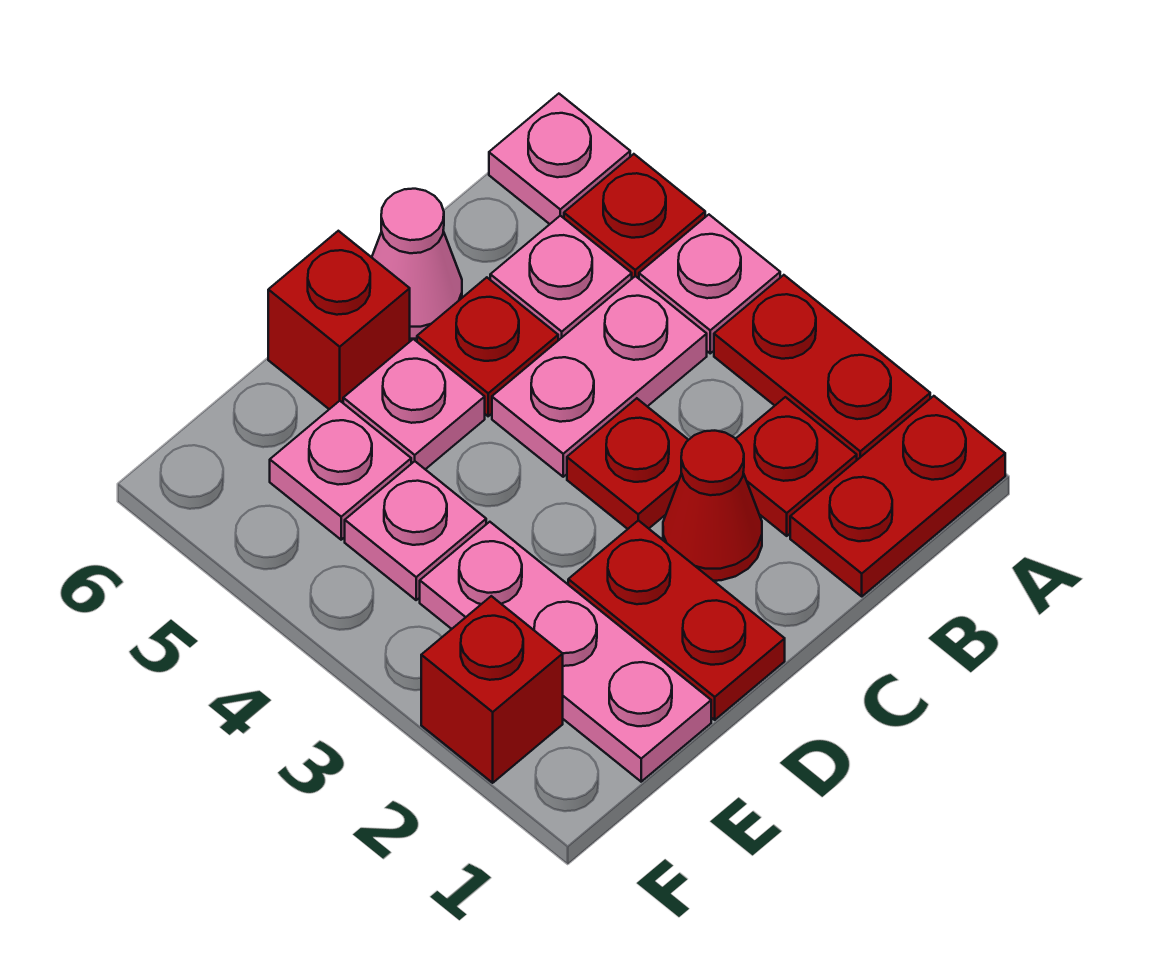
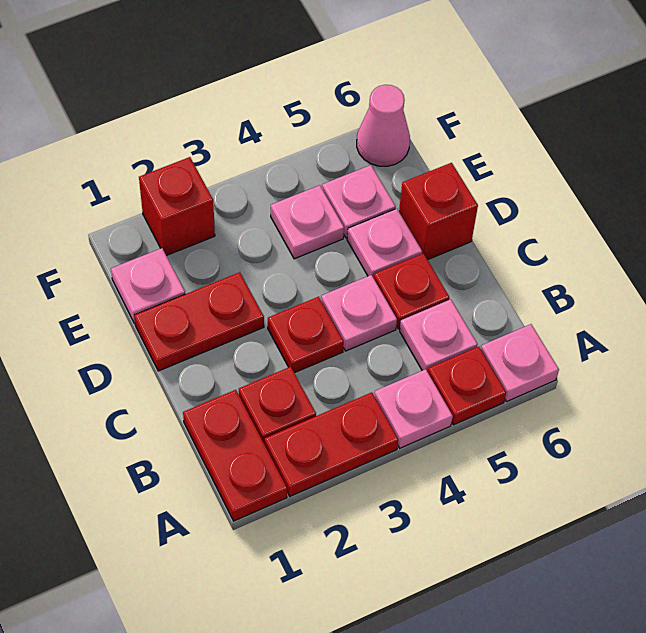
pink plate B4:C4 level 1 -> pink plate C4 level 1
red cone C2 level 1 -> none
pink cone C6 level 1 -> pink cone F6 level 1
pink plate E1:E3 level 1 -> pink plate E1 level 1

